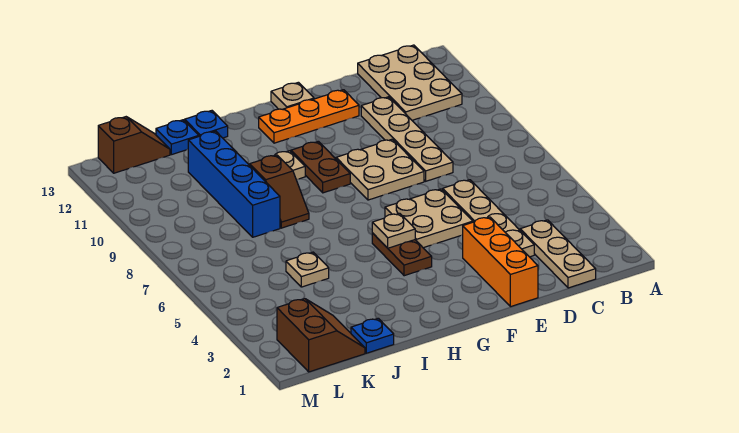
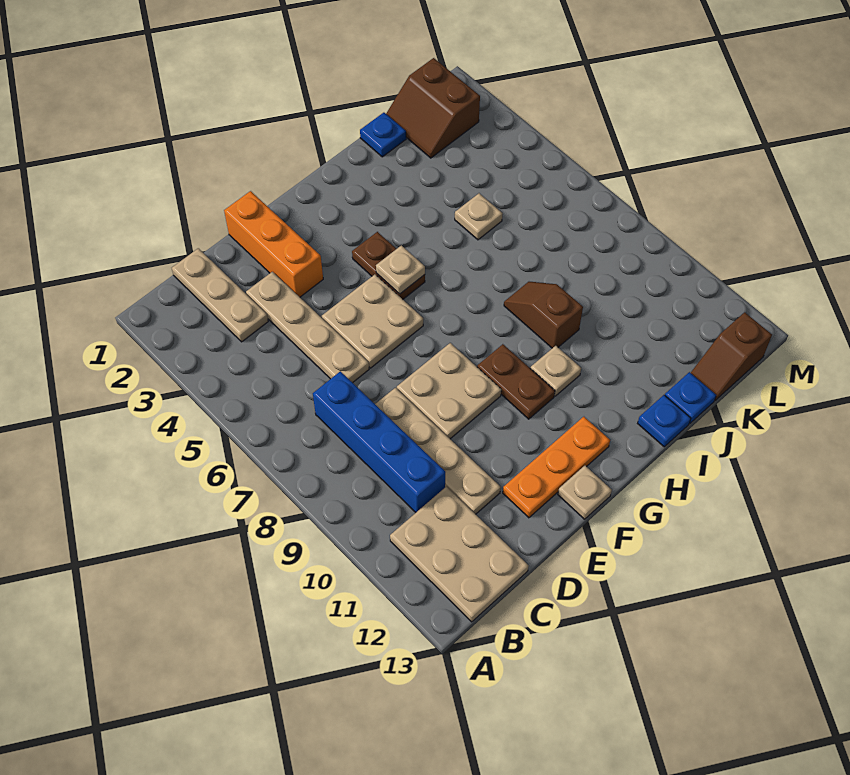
blue brick J8:J11 level 1 -> blue brick C7:C10 level 1

